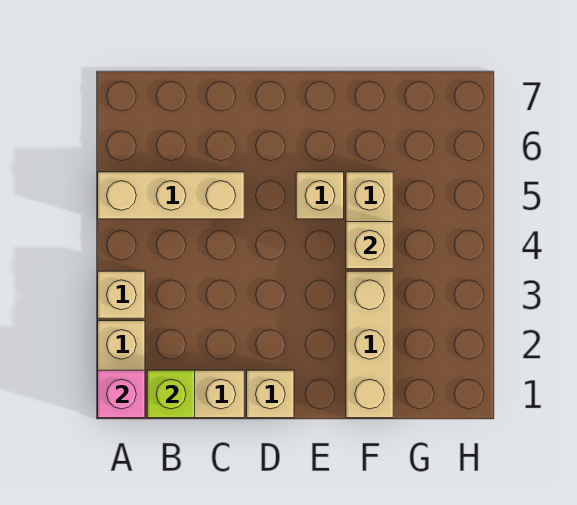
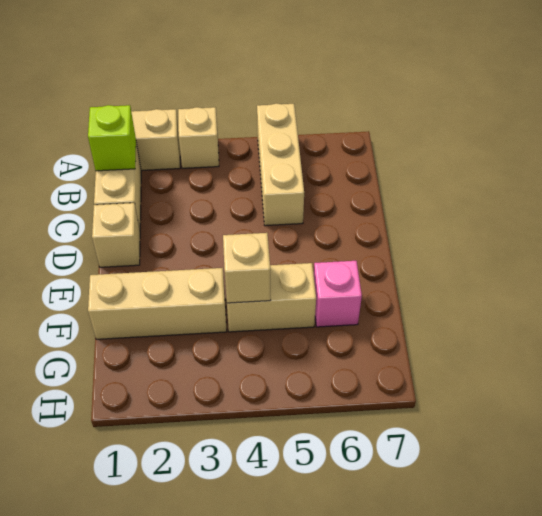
pink brick A1 level 2 -> pink brick F6 level 1
tan brick E5 level 1 -> none

